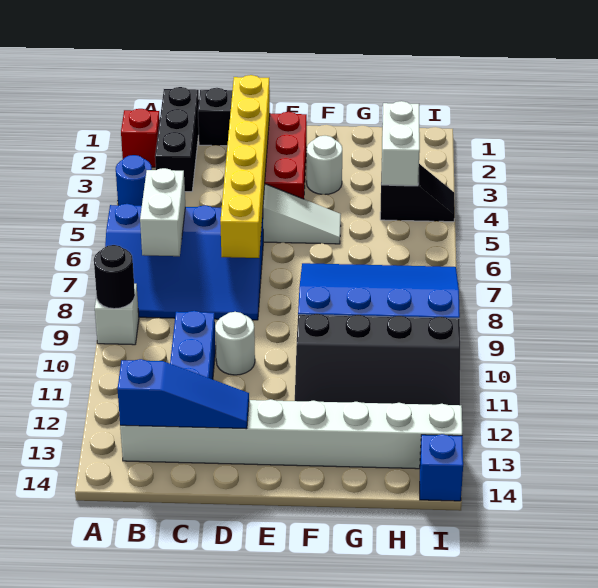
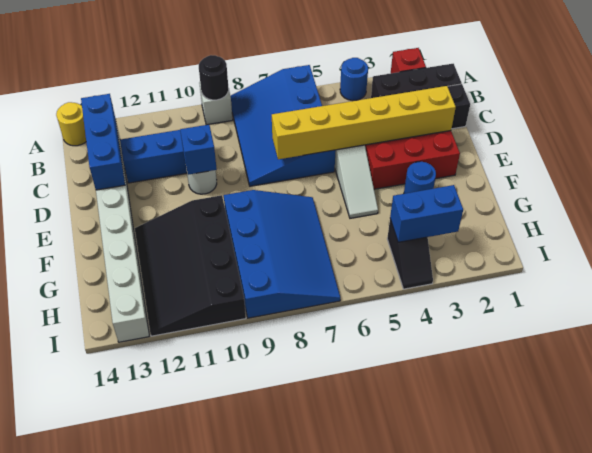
none -> yellow round brick A14 level 1
white brick B6:B7 level 2 -> none
blue slope B13:D13 level 2 top B -> blue brick B13:D13 level 2
white round brick F3 level 1 -> blue round brick F3 level 1
white brick H3:H4 level 2 -> blue brick H3:H4 level 2
blue brick I14 level 1 -> blue brick D10 level 2

